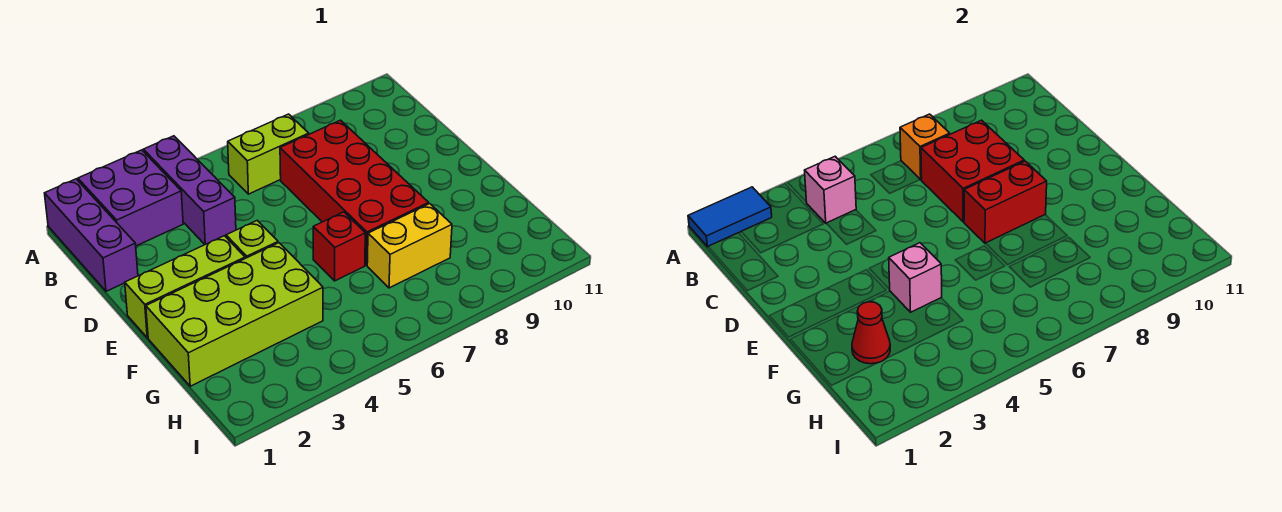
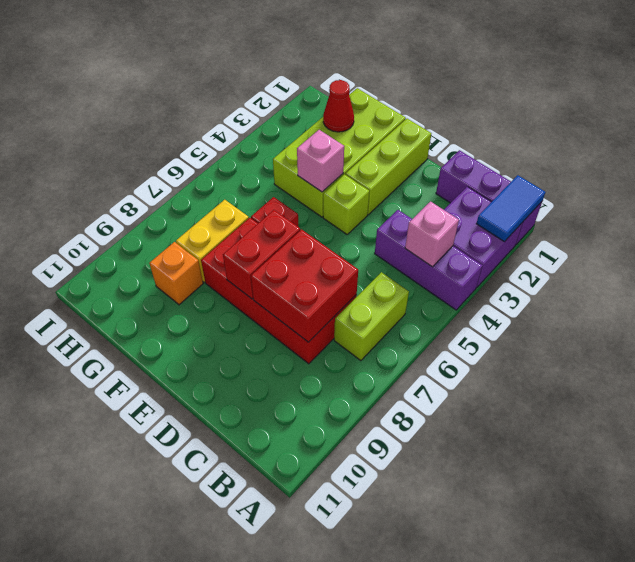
orange brick B7 level 2 -> orange brick G9 level 1

